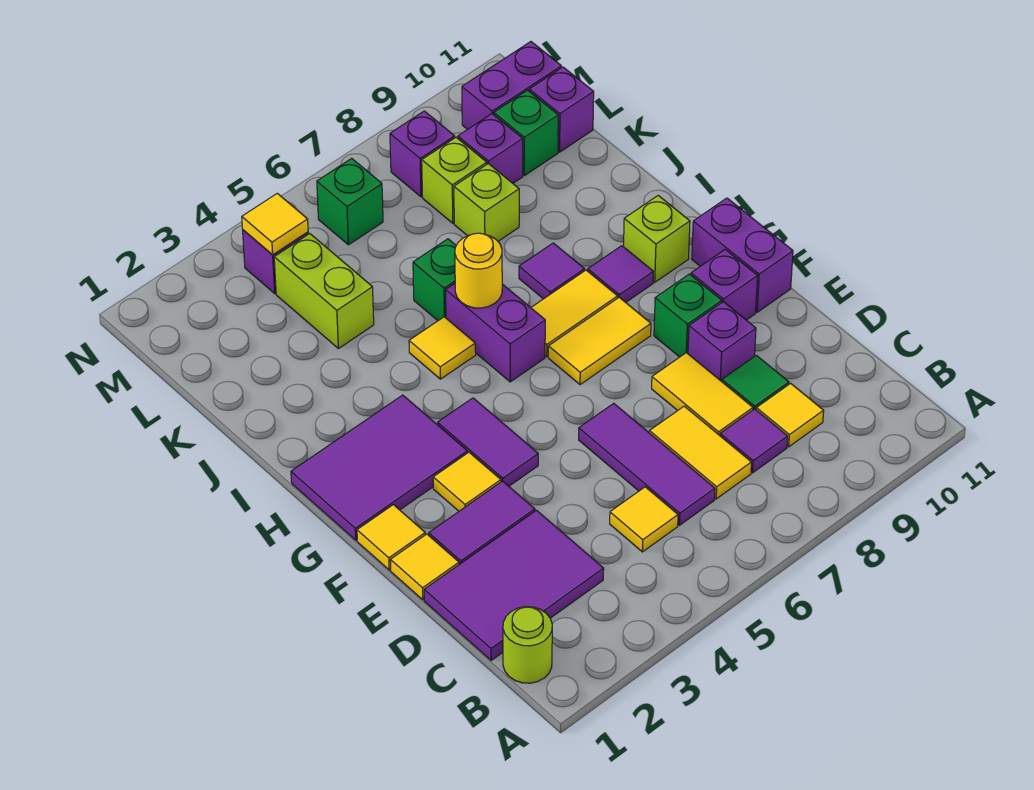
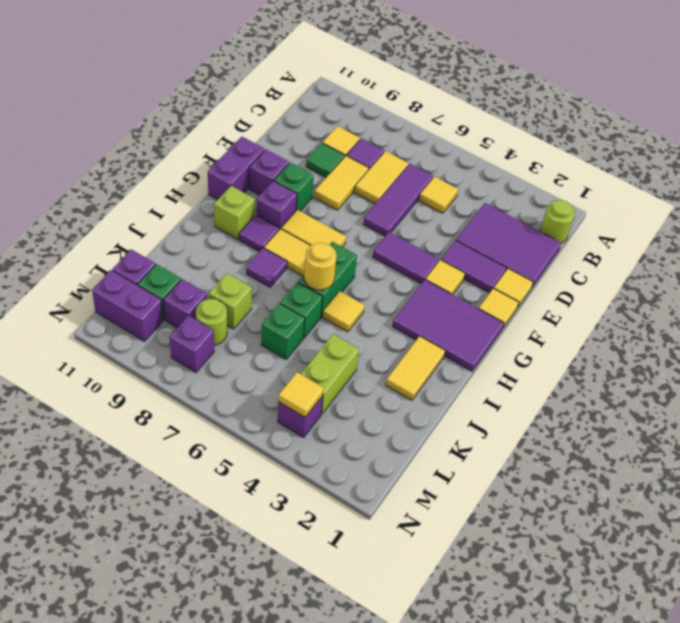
purple brick E9 level 1 -> purple brick G9 level 1
purple tile F4:G4 level 1 -> purple tile F4:F5 level 1
purple brick H6:I6 level 1 -> green brick H6:I6 level 1
none -> yellow tile I2:J2 level 1
lime brick L8 level 1 -> lime round brick L8 level 1
green brick M6 level 1 -> green brick K6 level 1

